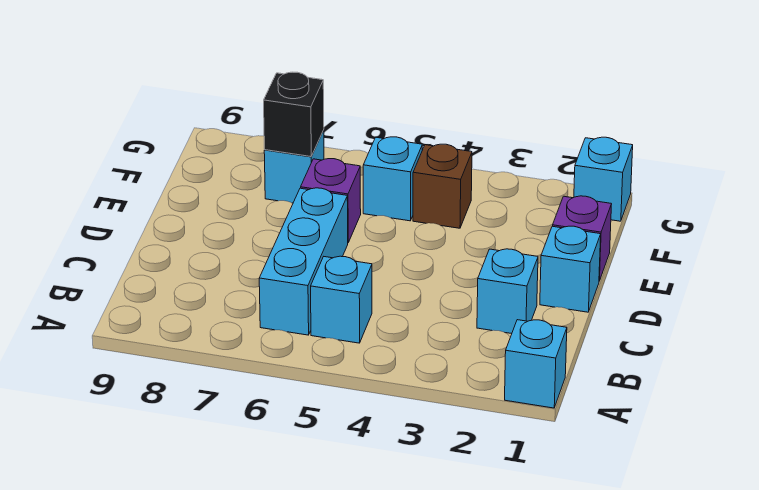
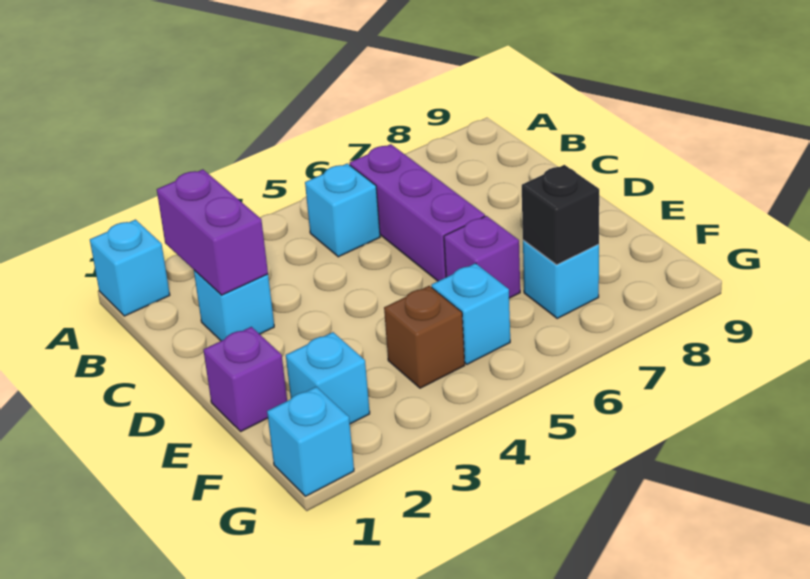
none -> purple brick B2:C2 level 2
cyan brick B6:D6 level 1 -> purple brick B6:D6 level 1
cyan brick D1 level 1 -> cyan brick F2 level 1

